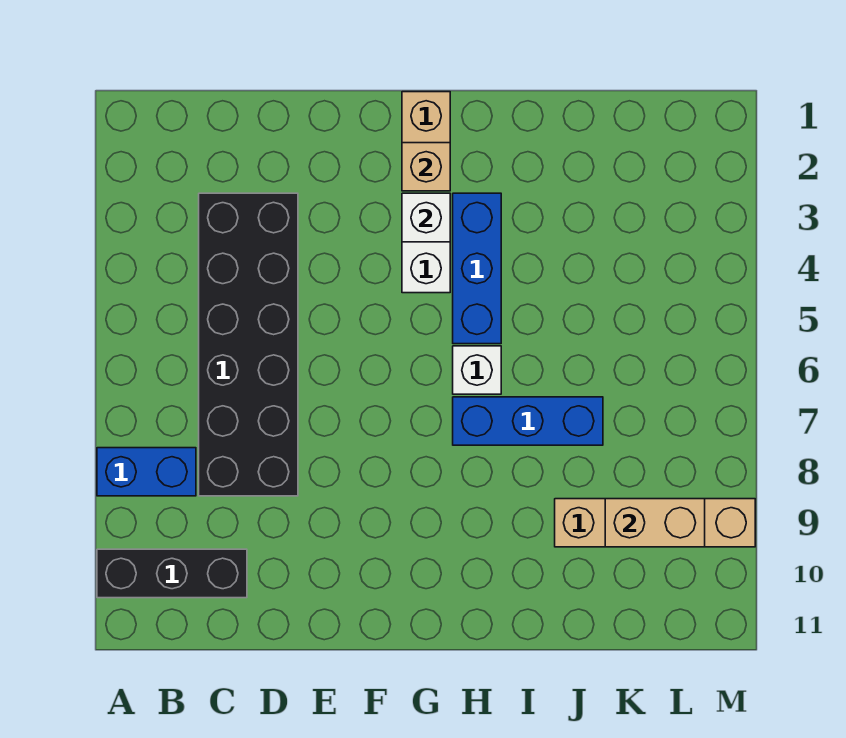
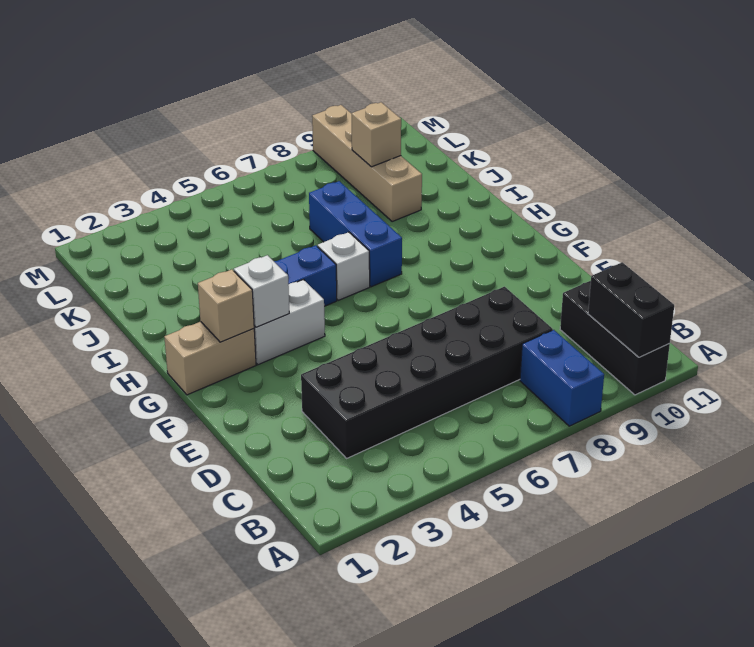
none -> black brick A10:B10 level 2
tan brick K9:L9 level 2 -> tan brick K9 level 2

